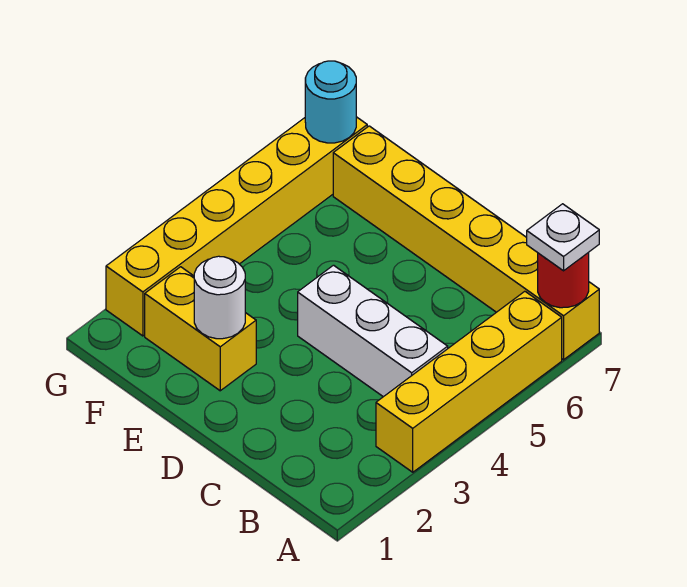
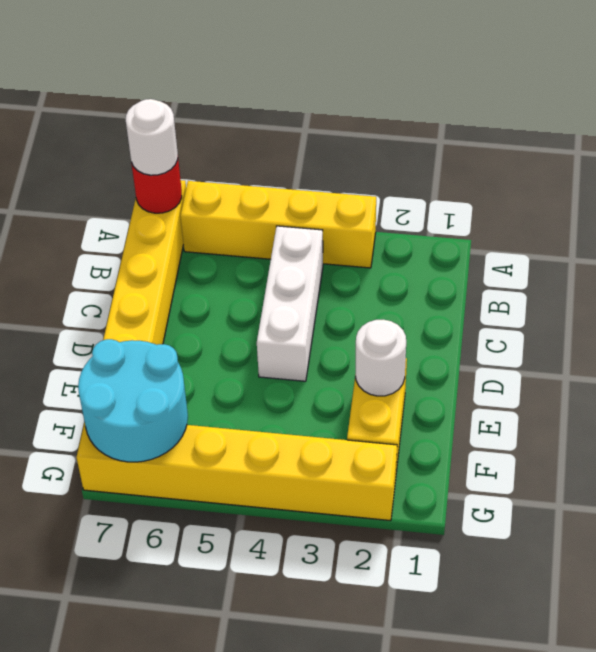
white plate A7 level 3 -> white round brick A7 level 3
cyan round brick G7 level 2 -> cyan round brick F6:G7 level 2

